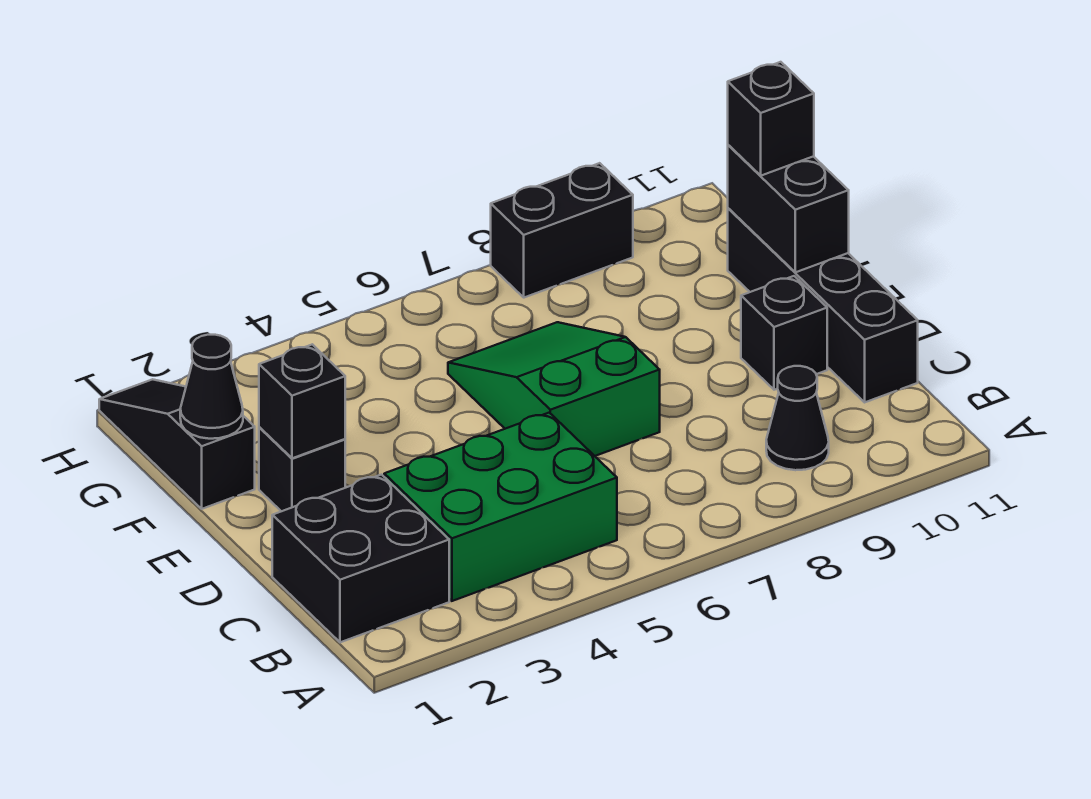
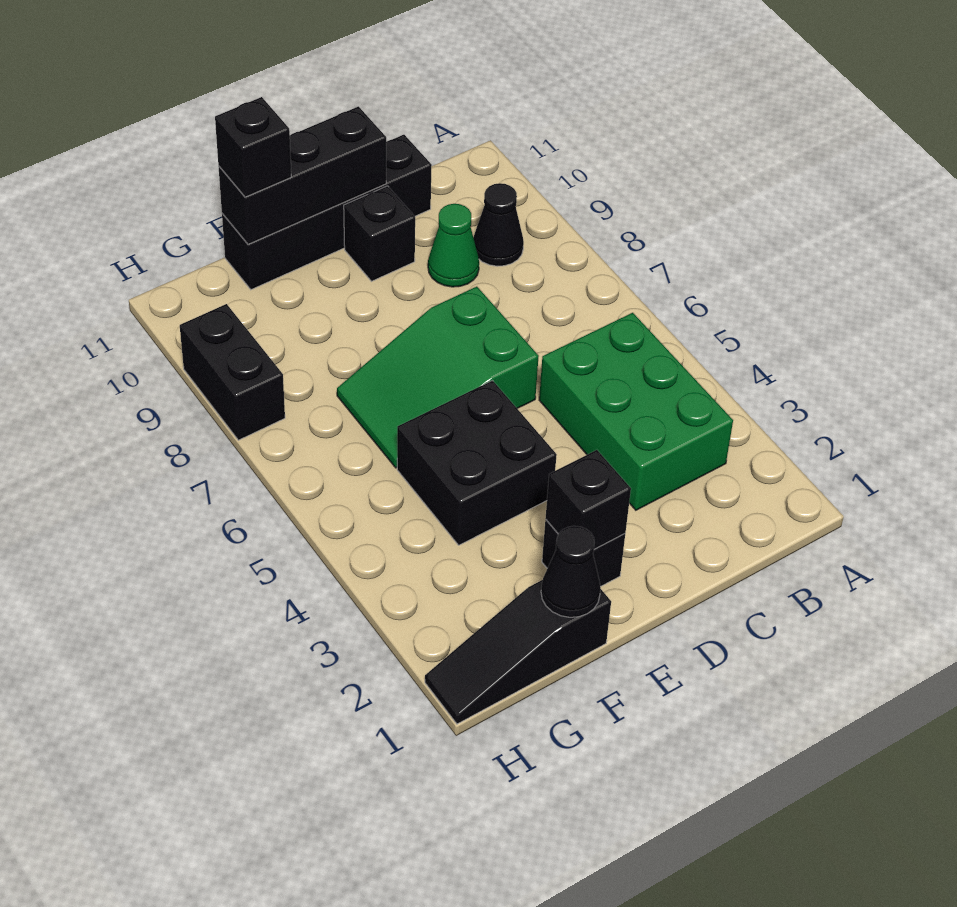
black brick B1:C2 level 1 -> black brick E4:F5 level 1
none -> green cone C9 level 1
black brick E11:F11 level 2 -> black brick D11:F11 level 2

